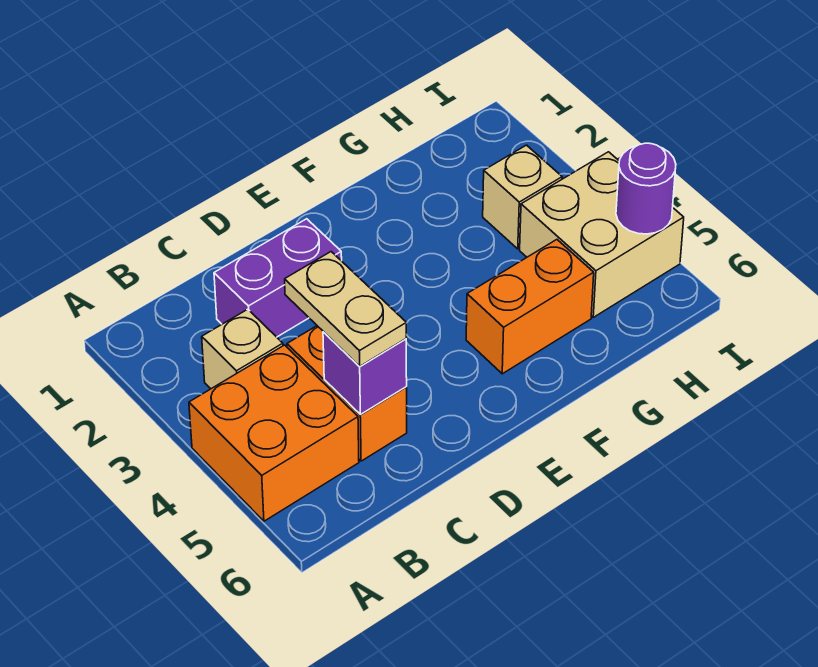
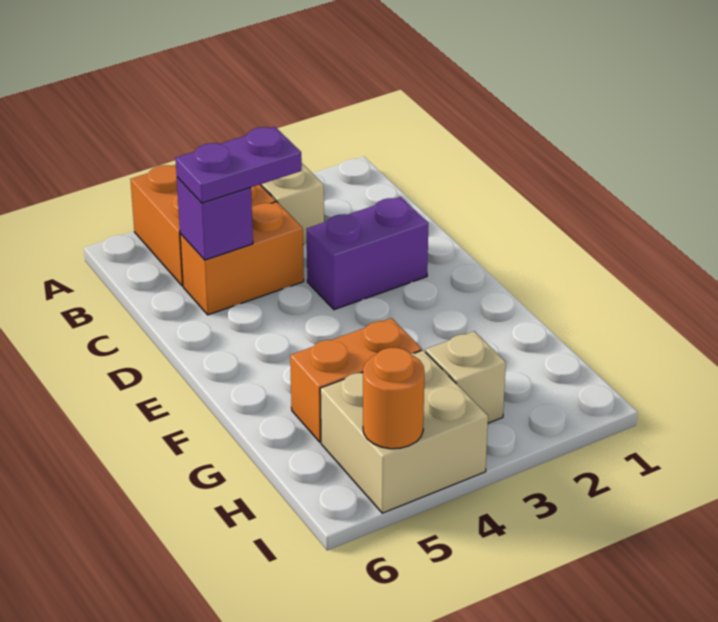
purple brick C2:D2 level 1 -> purple brick D2:D3 level 1
tan plate C4:C5 level 3 -> purple plate C4:C5 level 3
orange brick F5:G5 level 1 -> orange brick G4:G5 level 1
purple round brick I5 level 2 -> orange round brick I5 level 2

